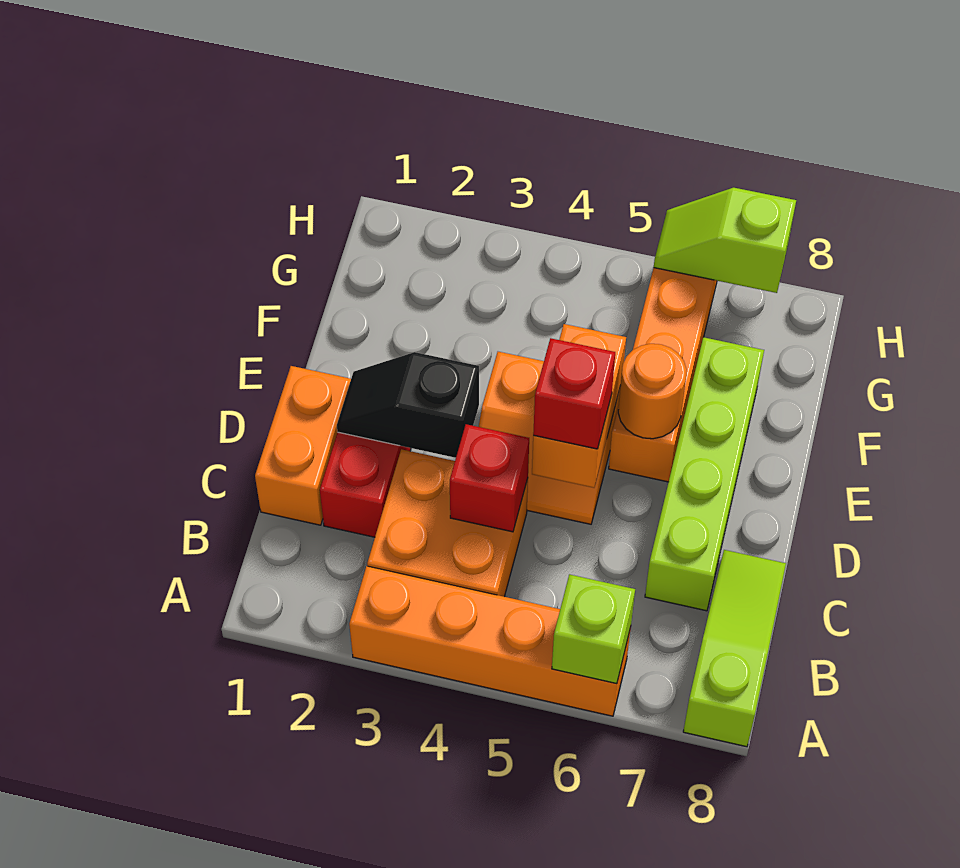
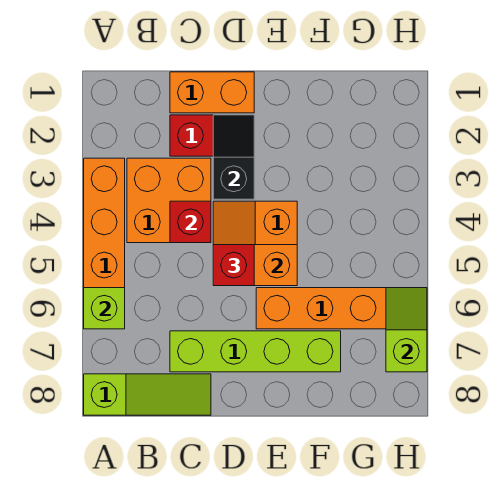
orange round brick E6 level 2 -> none

